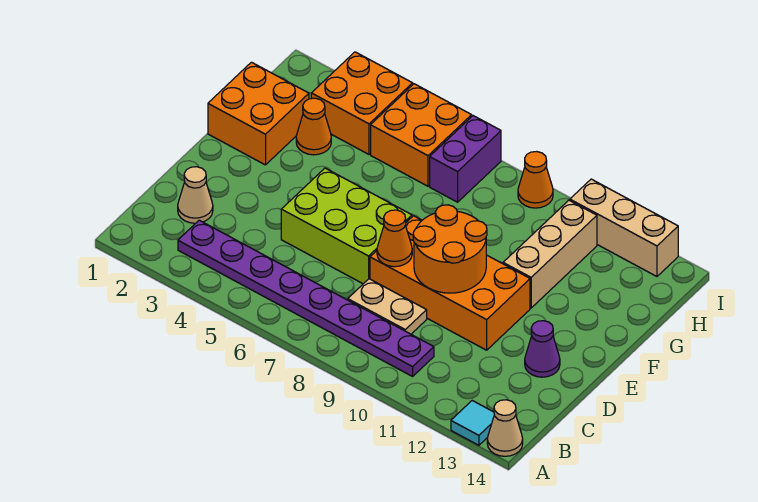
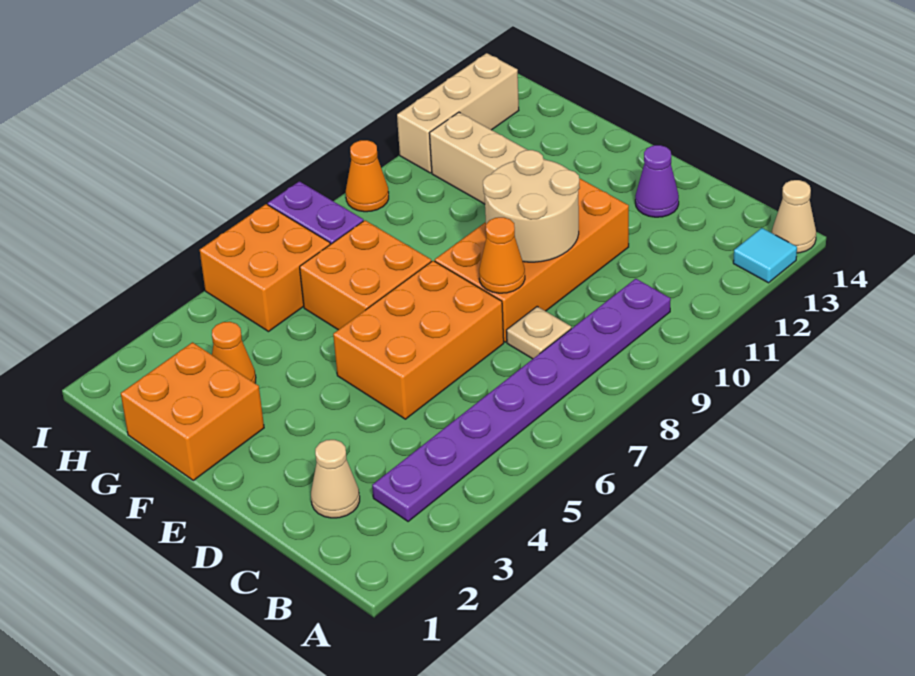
tan plate C8:C9 level 1 -> tan plate C8 level 1
lime brick D5:E7 level 1 -> orange brick D5:E7 level 1
orange round brick D9:E10 level 2 -> tan round brick D9:E10 level 2
orange brick H3:I4 level 1 -> orange brick F6:G7 level 1

